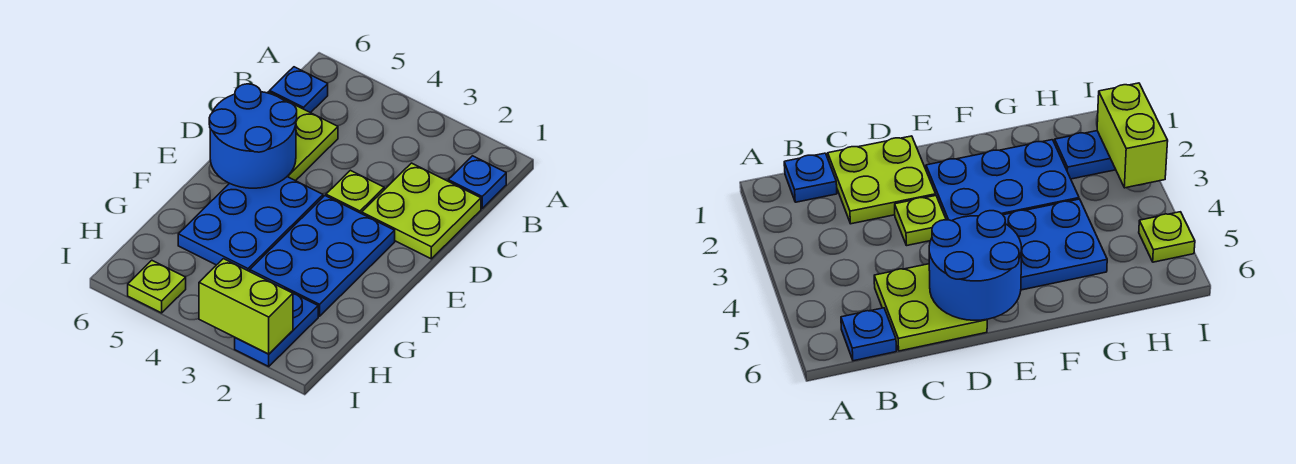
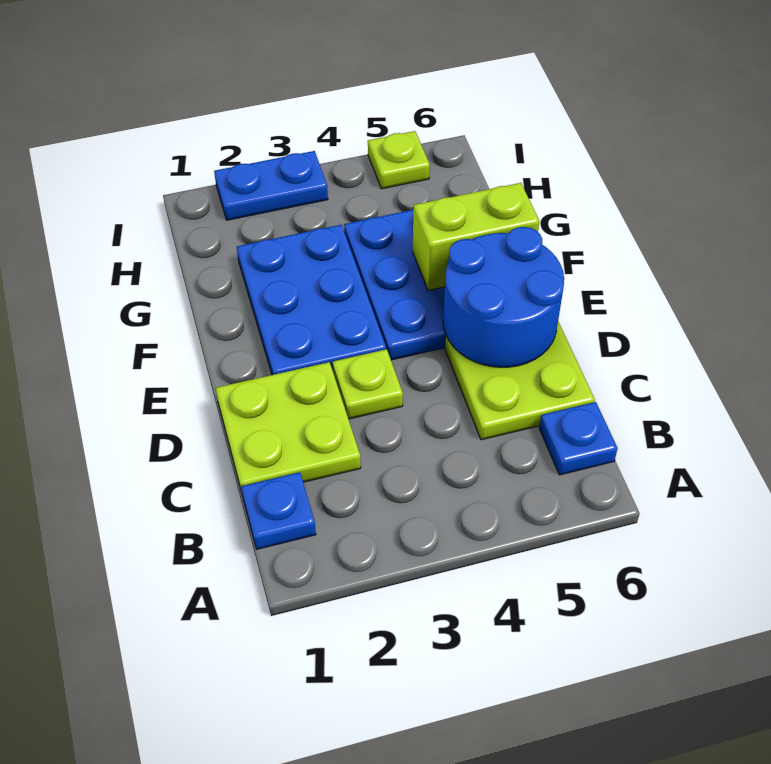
blue plate H2:I2 level 1 -> blue plate I2:I3 level 1
lime brick I2:I3 level 2 -> lime brick F5:F6 level 2

